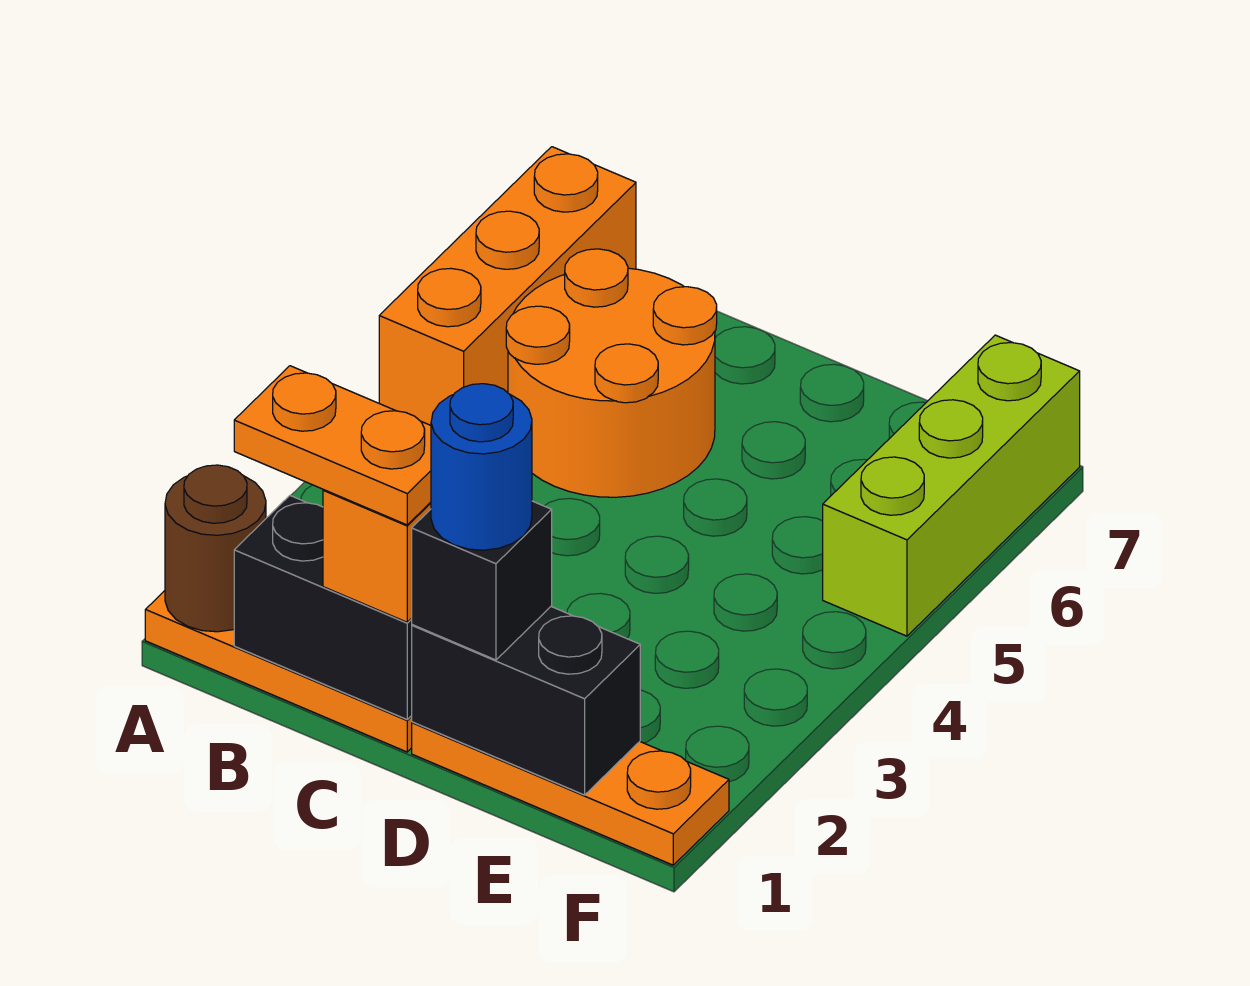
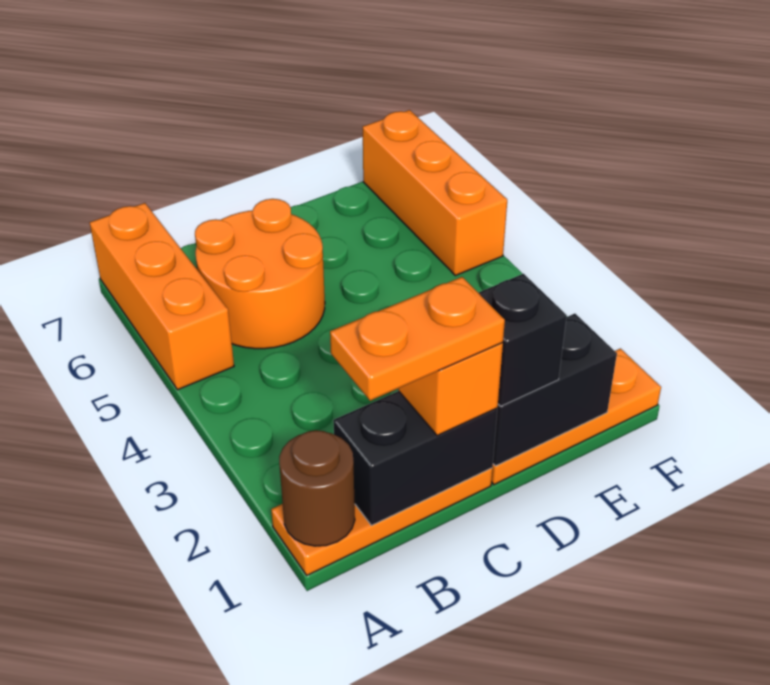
blue round brick D1 level 4 -> none
lime brick F5:F7 level 1 -> orange brick F5:F7 level 1

